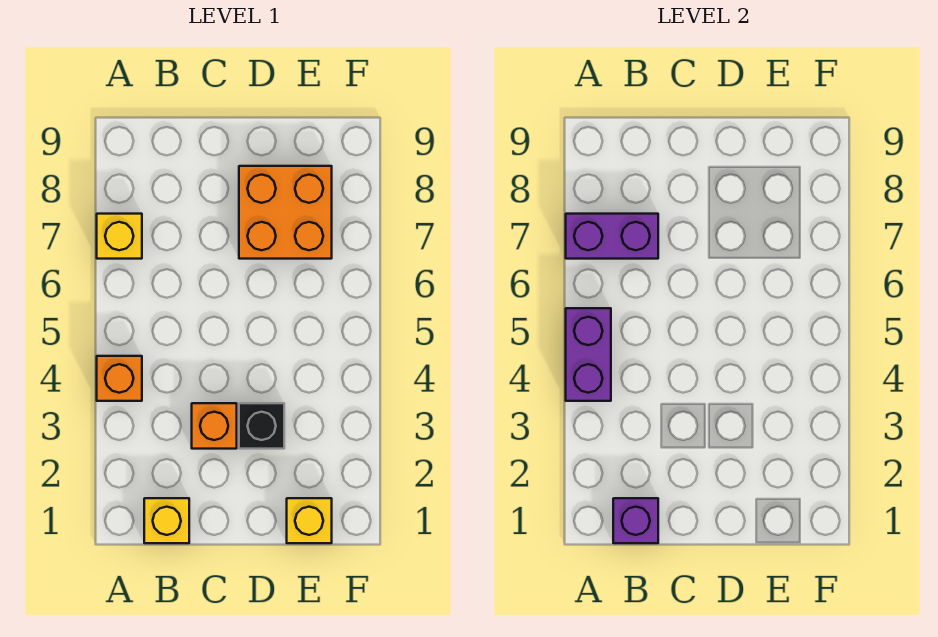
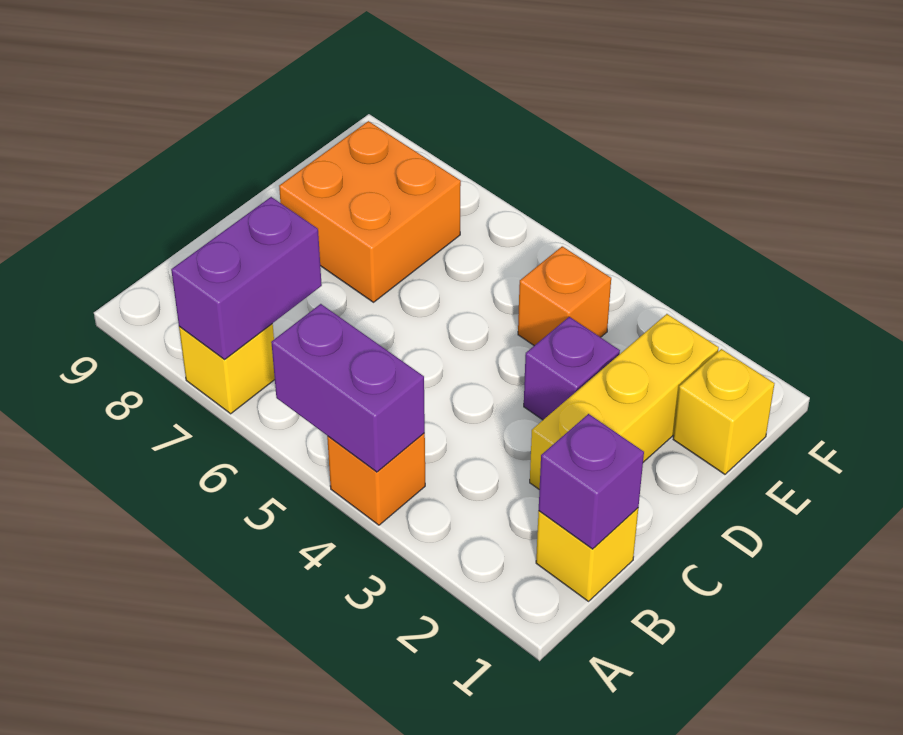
none -> yellow brick C2:E2 level 1
orange brick C3 level 1 -> orange brick E4 level 1
black brick D3 level 1 -> purple brick D3 level 1

